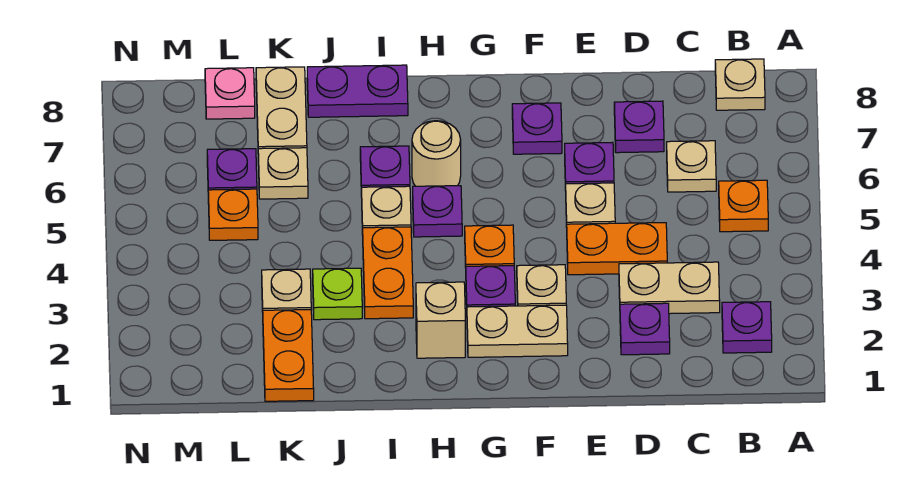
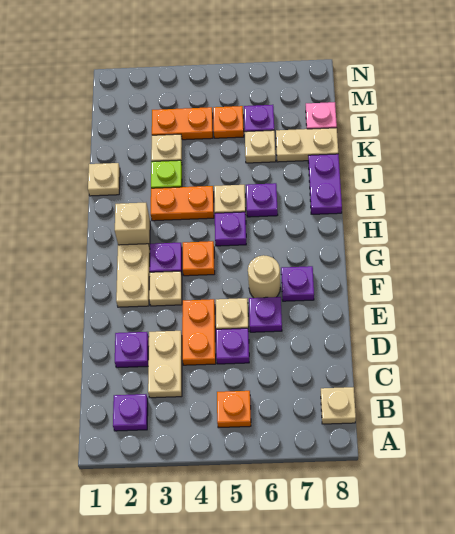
tan plate C6 level 1 -> tan plate J1 level 1
purple plate D7 level 1 -> purple plate D5 level 1
tan round brick H6 level 1 -> tan round brick F6 level 1
orange plate K1:K2 level 1 -> orange plate L3:L4 level 1

